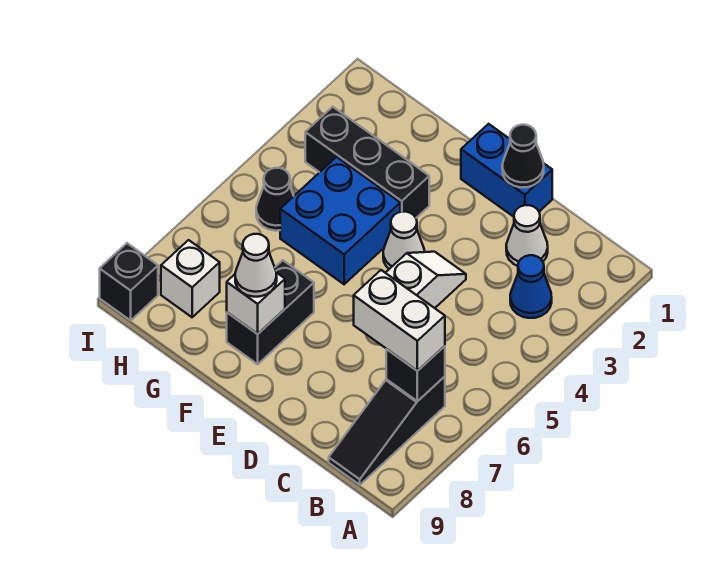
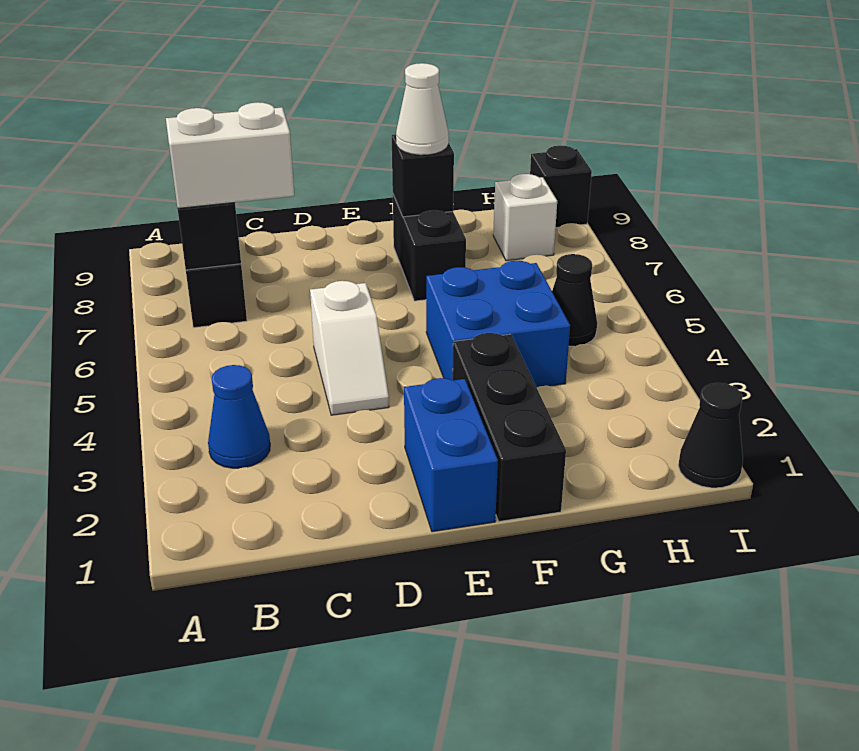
white cone C2 level 1 -> none
blue brick D1:E1 level 1 -> blue brick E1:E2 level 1
black cone D1 level 2 -> black cone I1 level 1
white cone E4 level 1 -> none
black brick F3:H3 level 1 -> black brick F1:F3 level 1
white brick F8 level 2 -> black brick F8 level 2

